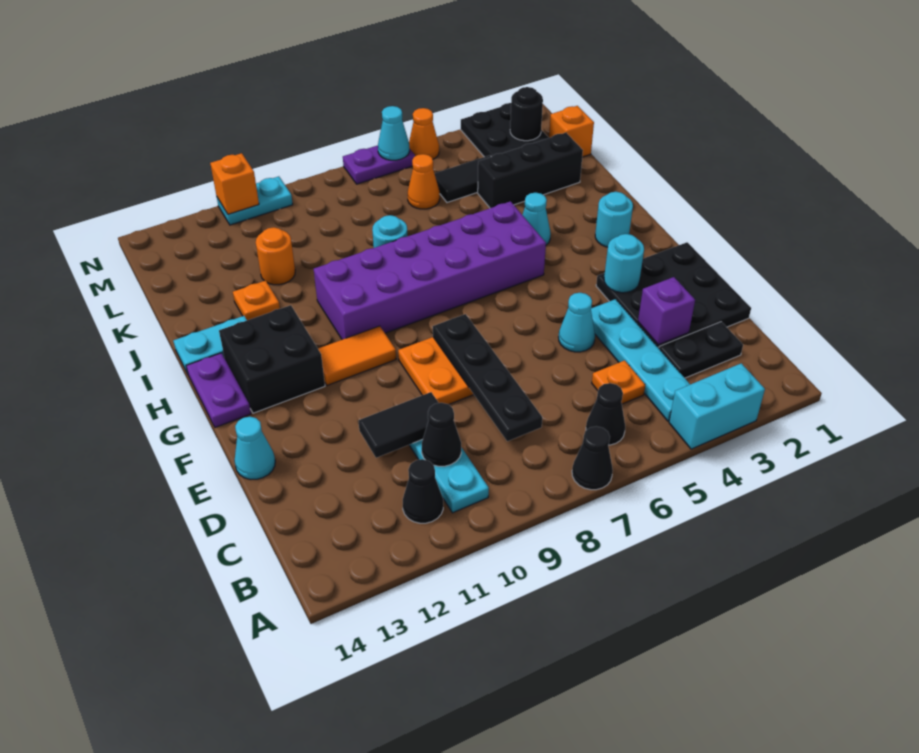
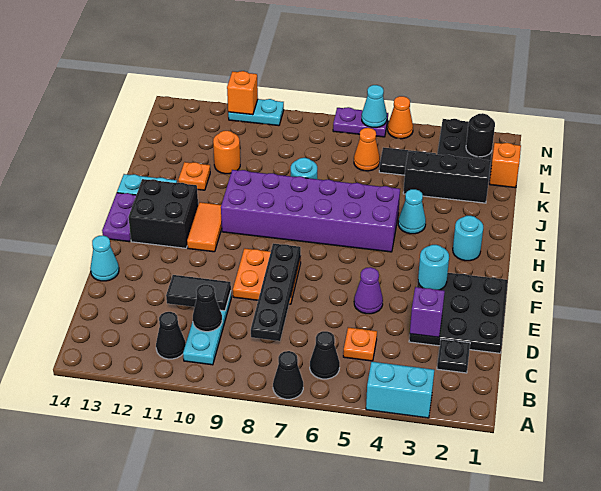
cyan plate B4:E4 level 1 -> none
black plate C2:C3 level 1 -> black plate C2 level 1
cyan cone E5 level 1 -> purple cone E5 level 1
orange tile G10:G11 level 1 -> orange tile G11:H11 level 1

